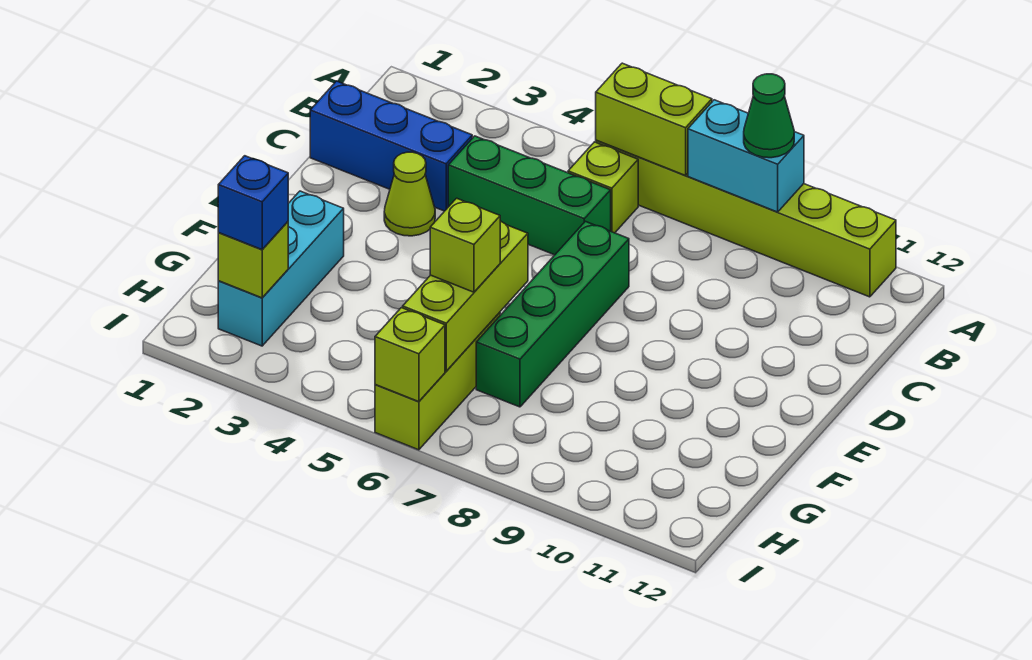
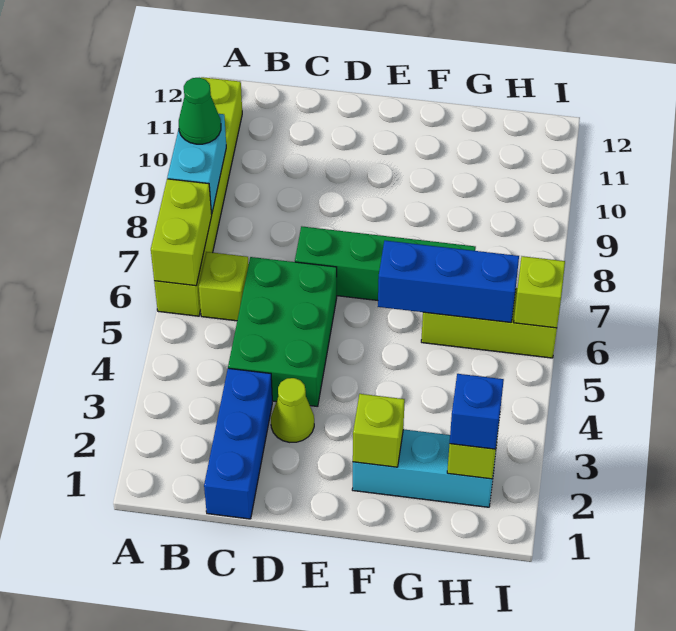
green brick C4:C6 level 1 -> green brick C4:D6 level 1
lime brick F6:H6 level 2 -> blue brick F6:H6 level 2
lime brick G6 level 3 -> lime brick F2 level 2

